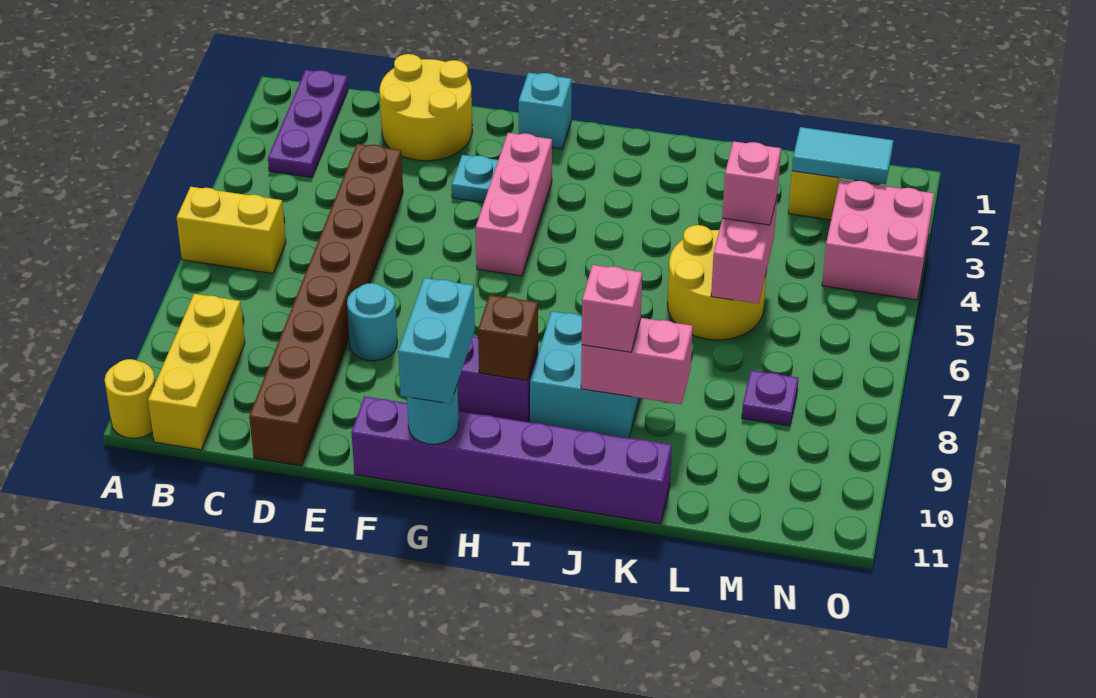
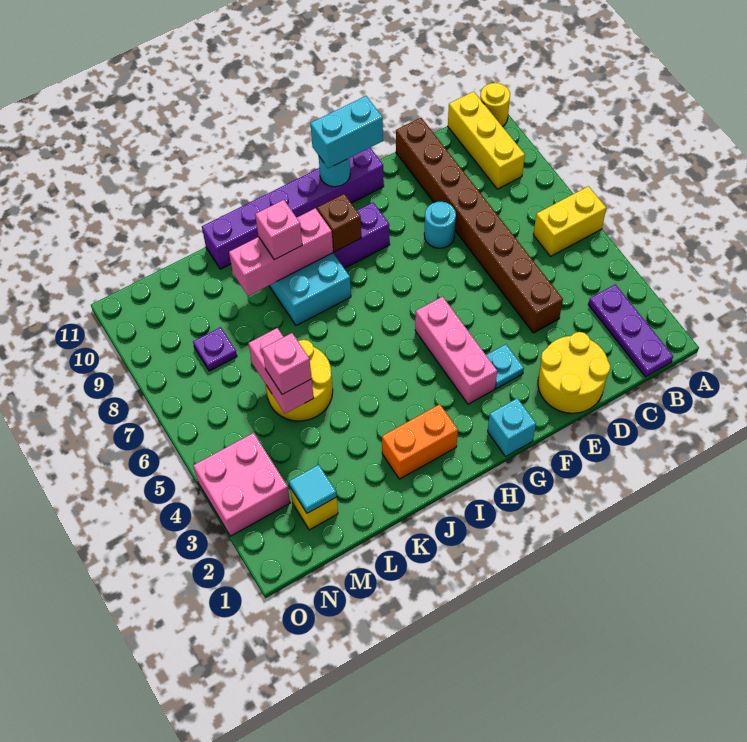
cyan brick G10:G11 level 3 -> cyan brick F11:G11 level 3
none -> orange brick I2:J2 level 1
pink brick J9:K9 level 2 -> pink brick I9:K9 level 2
cyan tile M2:N2 level 2 -> cyan tile M2 level 2

